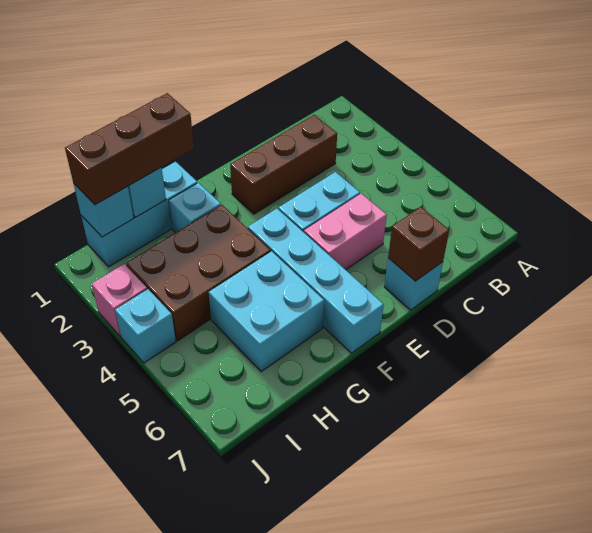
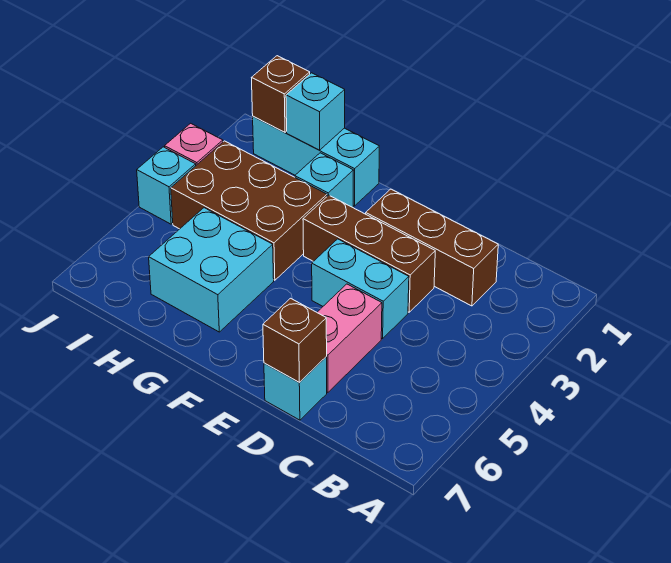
pink brick D5:E5 level 1 -> pink brick D5:D6 level 1
cyan brick F4:F7 level 1 -> none
brown brick G1:I1 level 3 -> brown brick D3:F3 level 1
cyan brick I1 level 2 -> brown brick I1 level 2

